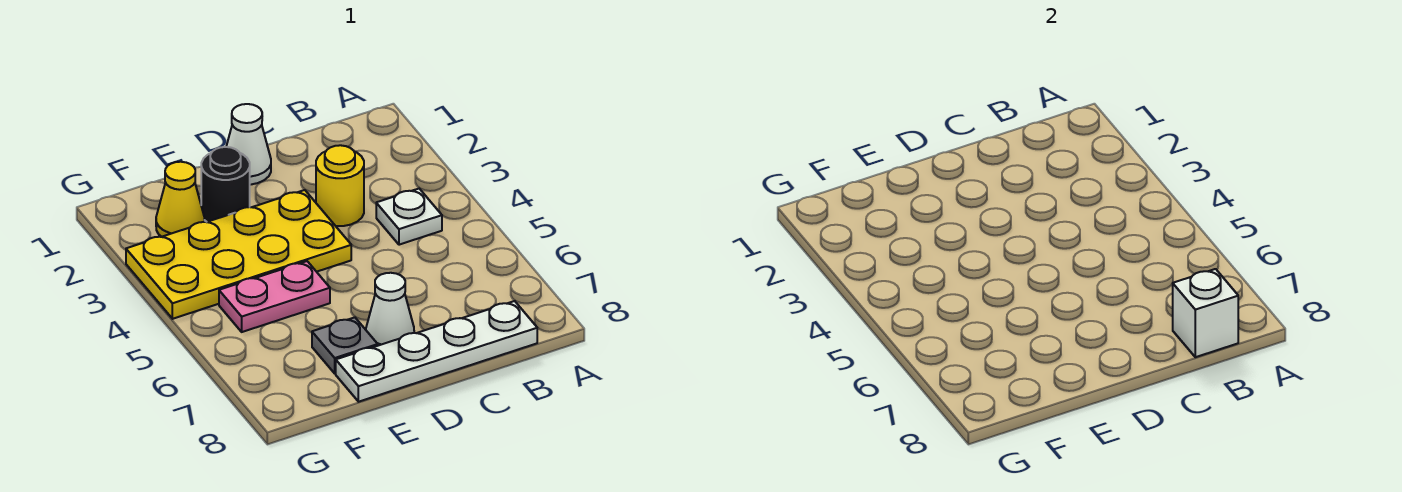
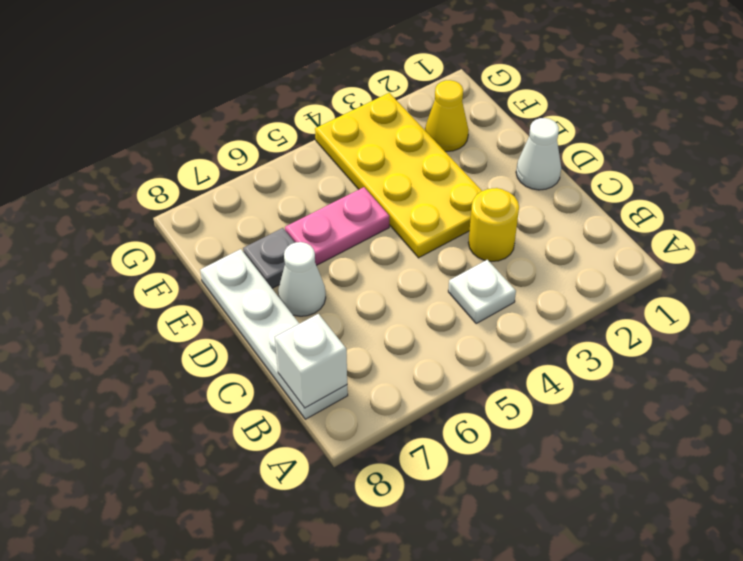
black round brick E2 level 1 -> none
pink plate E5:F5 level 1 -> pink plate E5:E6 level 1

